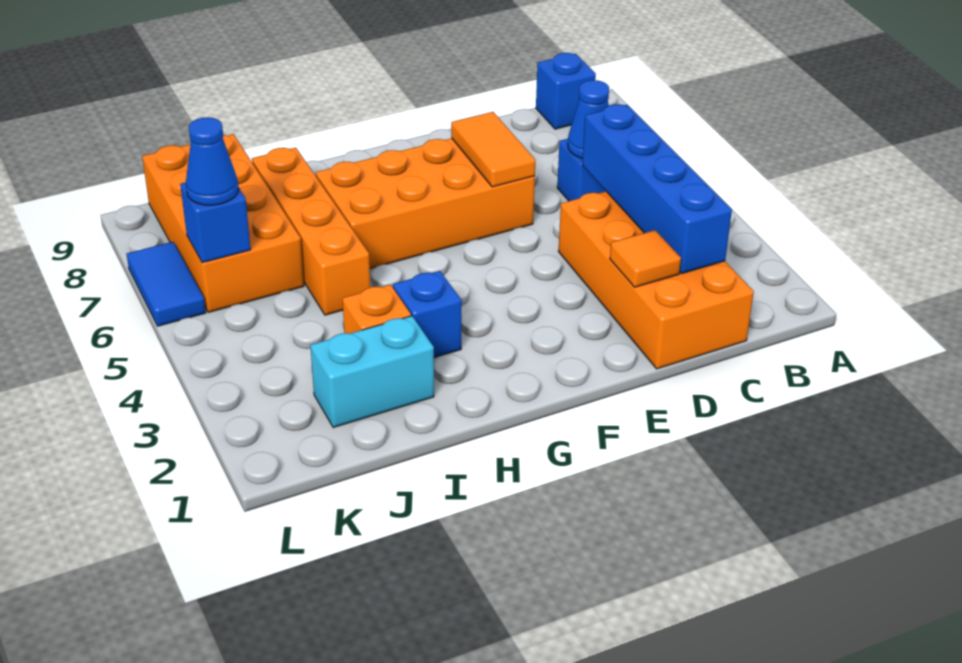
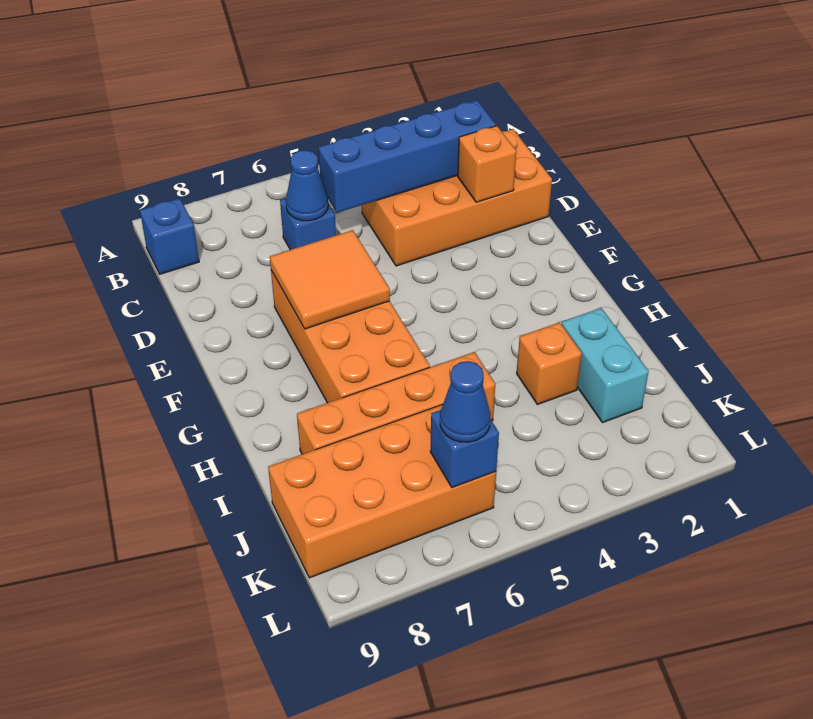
orange tile D2 level 2 -> orange brick D2 level 2
orange tile E6:E7 level 2 -> orange tile E6:F7 level 2
blue brick H3 level 1 -> none
blue tile L6:L7 level 1 -> none

